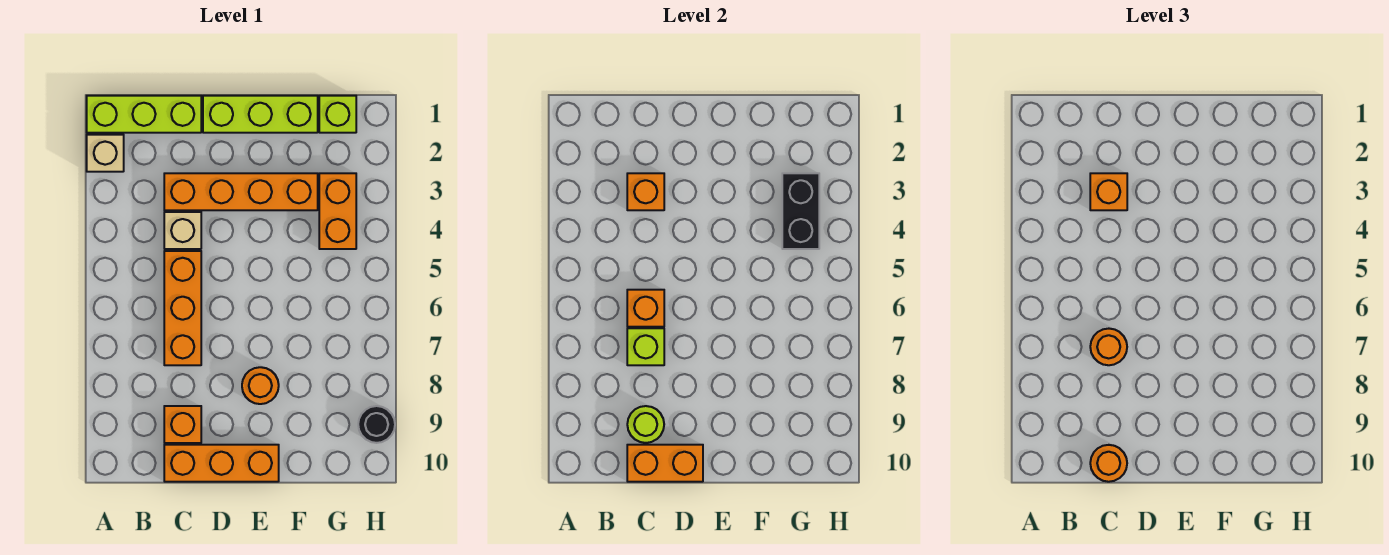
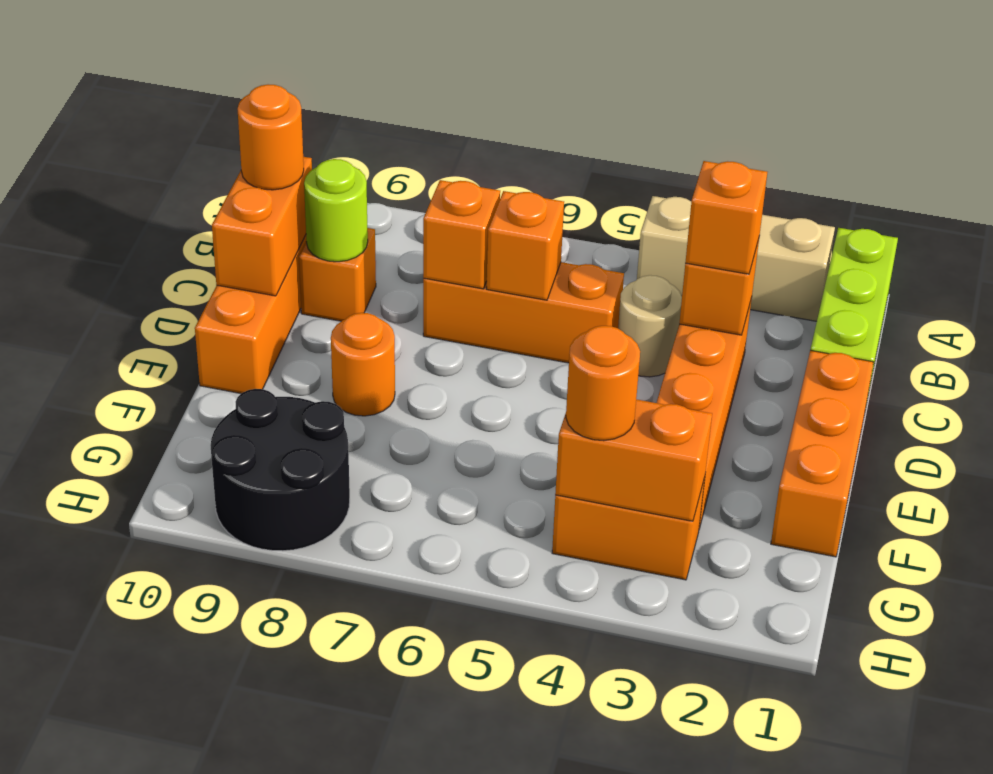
tan brick A2 level 1 -> tan brick A2:A4 level 1
tan brick C4 level 1 -> tan round brick C4 level 1
lime brick C7 level 2 -> orange brick C7 level 2
orange round brick C7 level 3 -> orange round brick G4 level 3
lime brick D1:F1 level 1 -> orange brick D1:F1 level 1
lime brick G1 level 1 -> none
black brick G3:G4 level 2 -> orange brick G3:G4 level 2
black round brick H9 level 1 -> black round brick G8:H9 level 1

